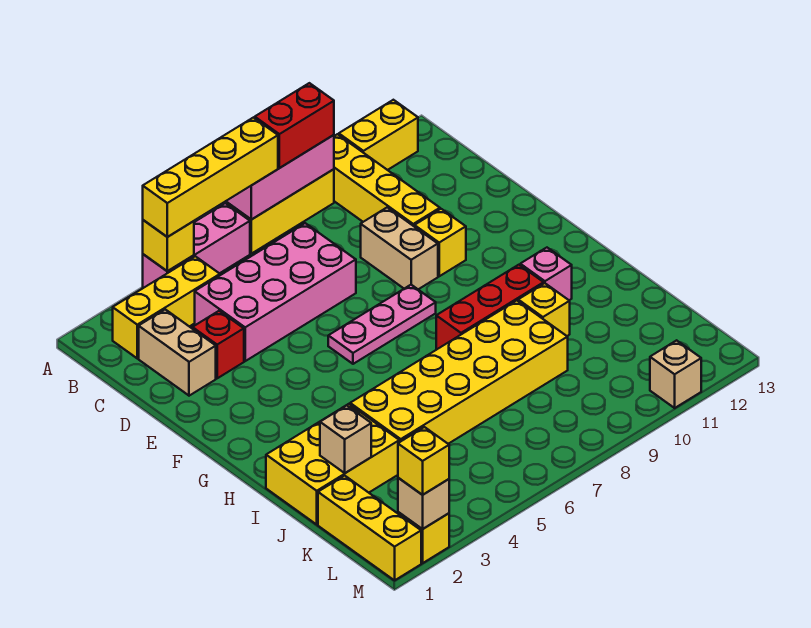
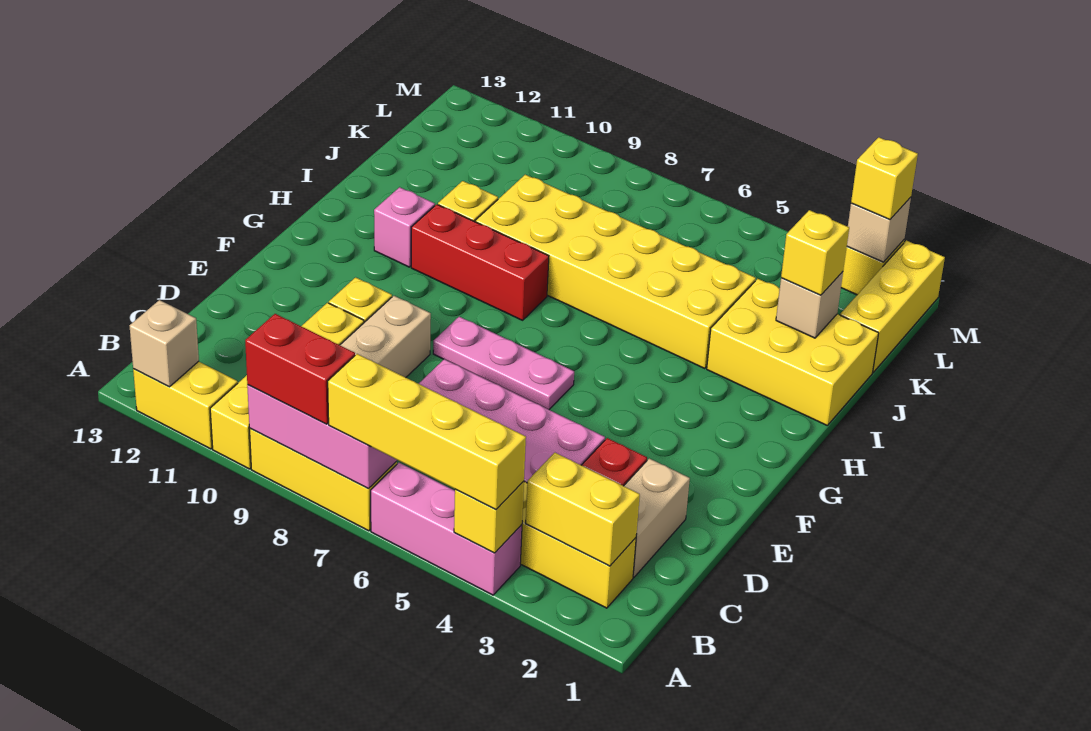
none -> yellow brick B2:B3 level 2
none -> yellow brick J2 level 3
tan brick M11 level 1 -> tan brick A12 level 2

